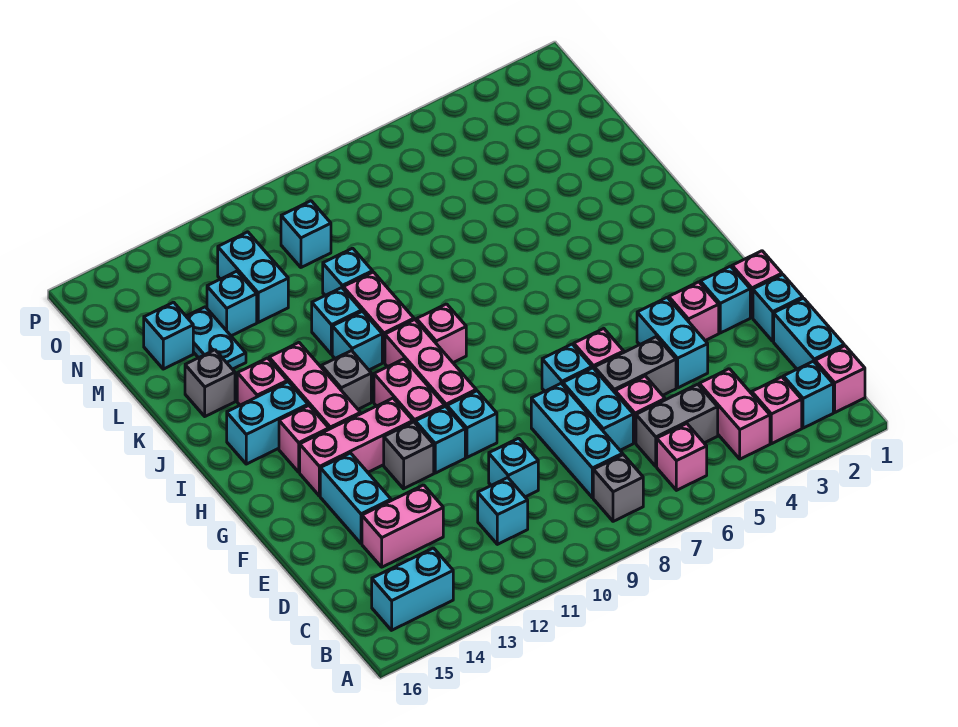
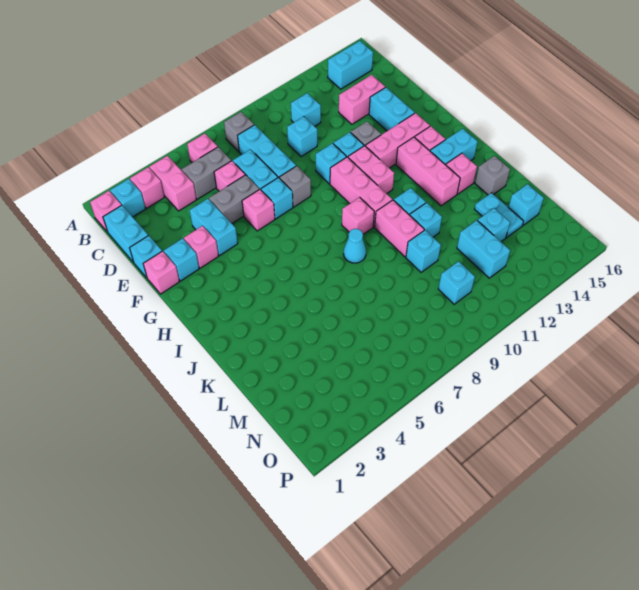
grey brick I12 level 1 -> grey brick F8 level 1
none -> cyan cone J8 level 1

